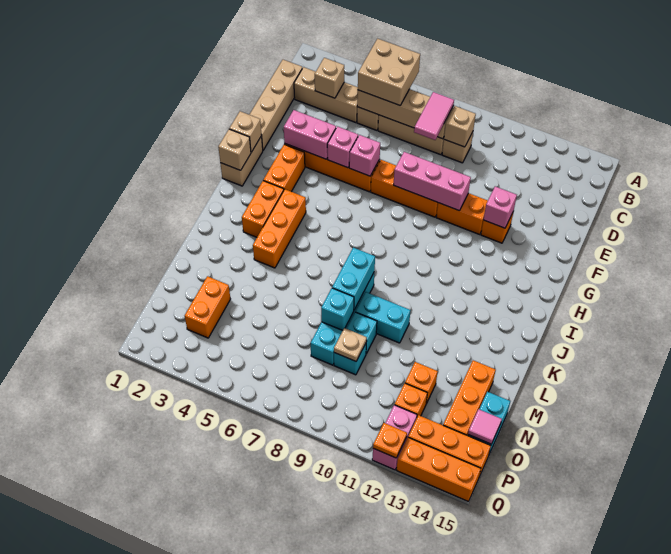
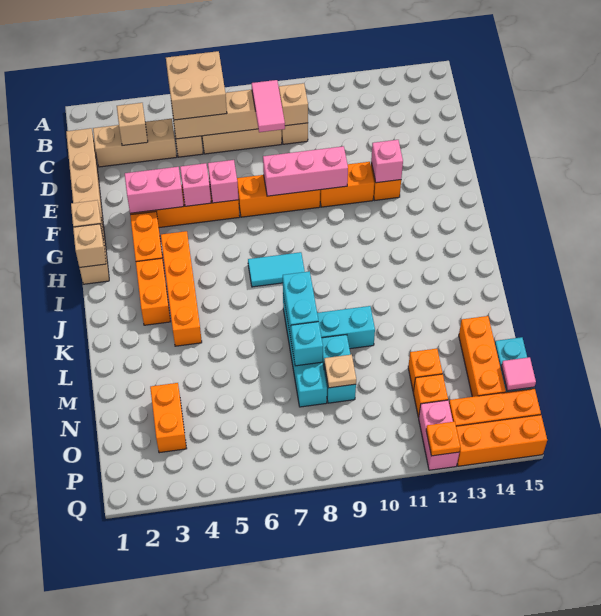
orange brick I4:K4 level 1 -> orange brick H4:K4 level 1
none -> cyan tile I7:I8 level 1

